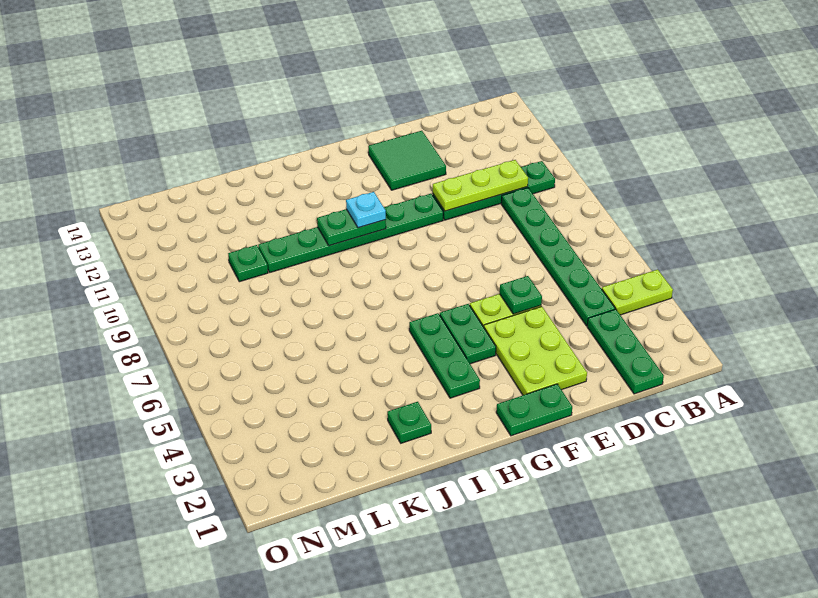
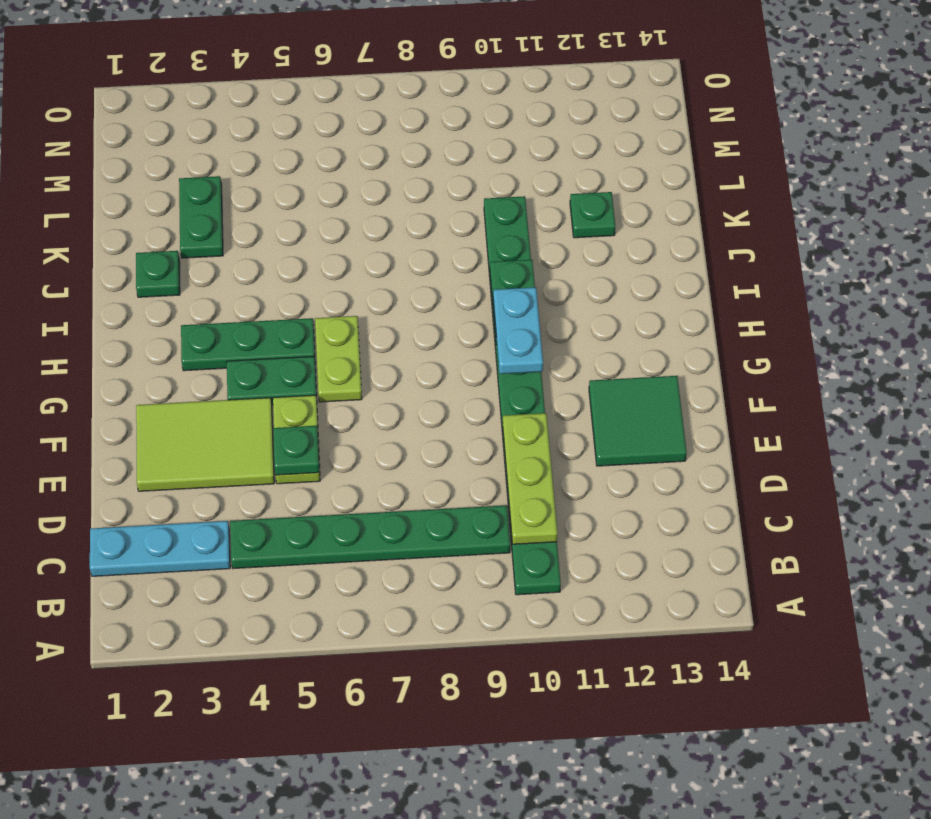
lime plate A4:B4 level 1 -> lime plate G6:H6 level 1
green plate C1:C3 level 1 -> cyan plate C1:C3 level 1
lime plate E2:F4 level 1 -> lime tile E2:F4 level 1
green plate F1:G1 level 1 -> green plate K3:L3 level 1
cyan plate H10 level 3 -> cyan plate G10:H10 level 3
green plate L10 level 1 -> green plate K12 level 1

